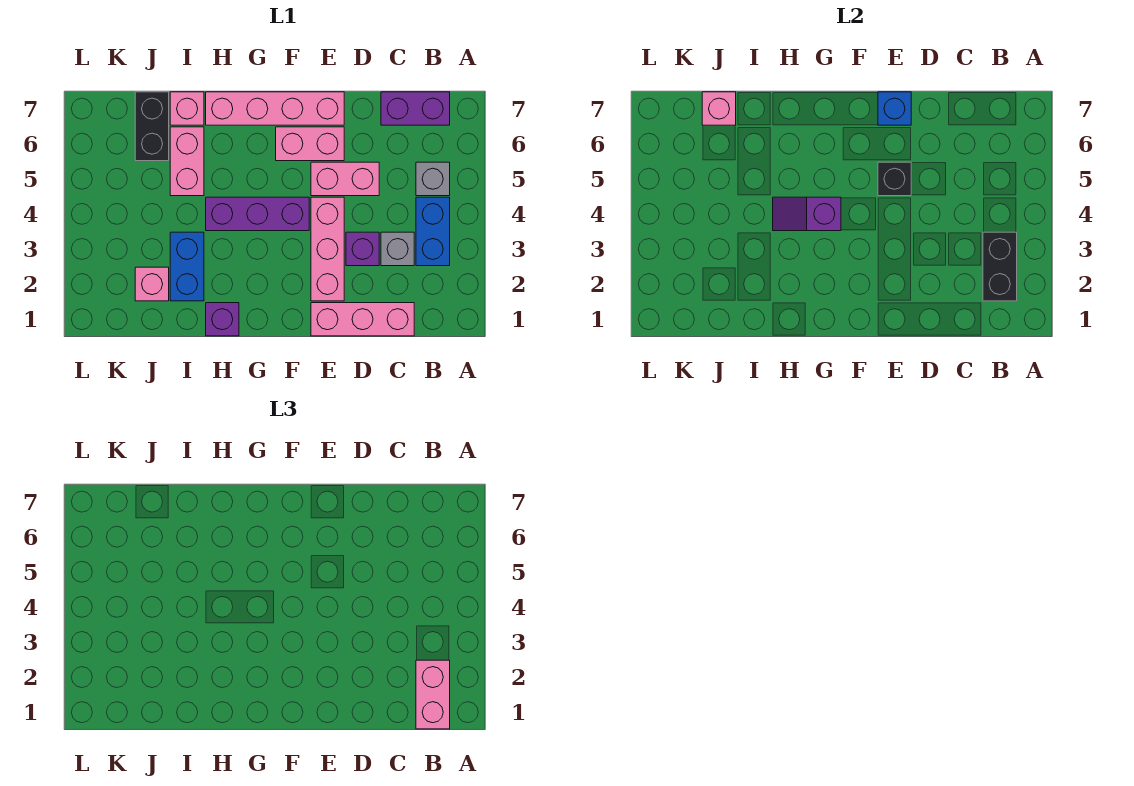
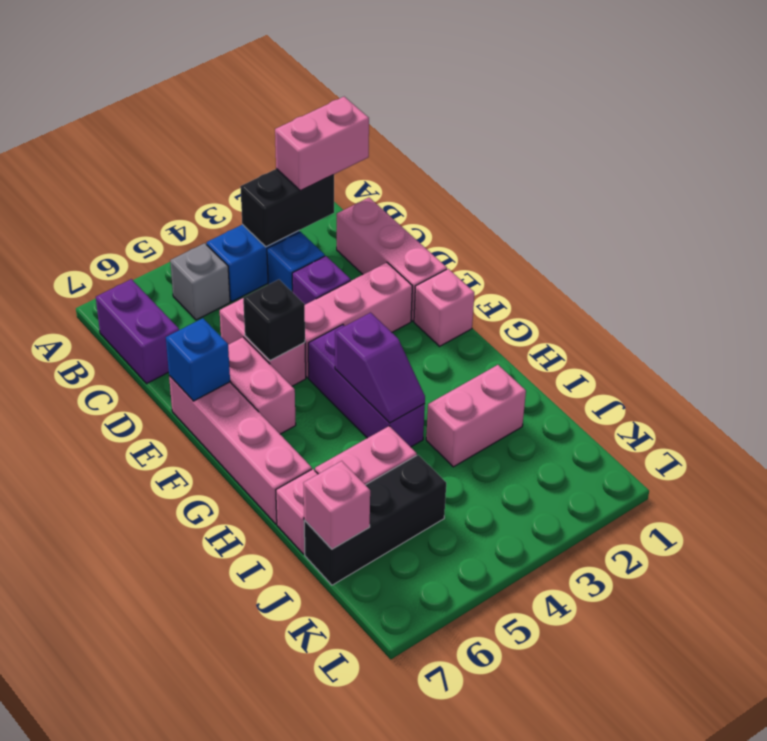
grey brick C3 level 1 -> blue brick C3 level 1
purple brick H1 level 1 -> none
blue brick I2:I3 level 1 -> pink brick I2:I3 level 1
pink brick J2 level 1 -> pink brick F1 level 1
black brick J6:J7 level 1 -> black brick J5:J7 level 1

